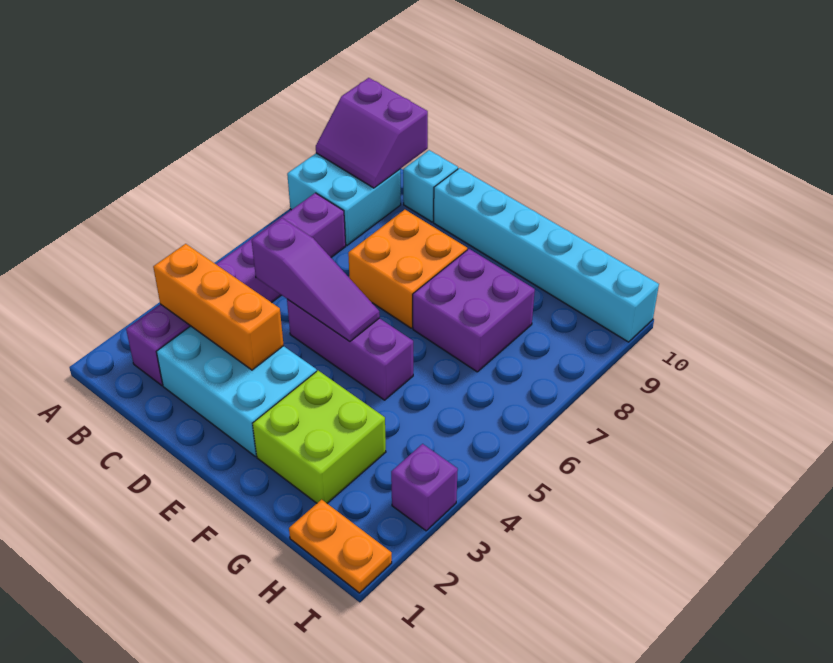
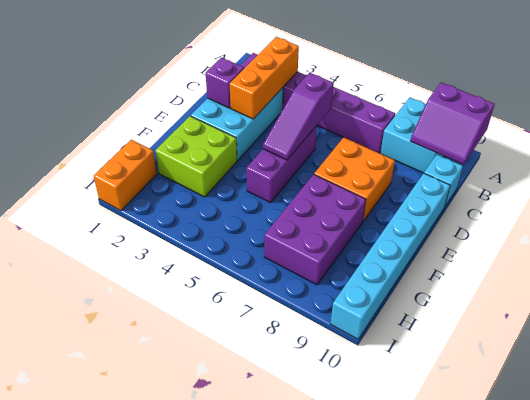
purple slope A9:B10 level 2 top 10 -> purple slope A9:B10 level 2 top A
purple brick F7:G8 level 1 -> purple brick F7:H8 level 1
orange plate H1:I1 level 1 -> orange brick H1:I1 level 1
purple brick I3 level 1 -> purple brick D2 level 2

